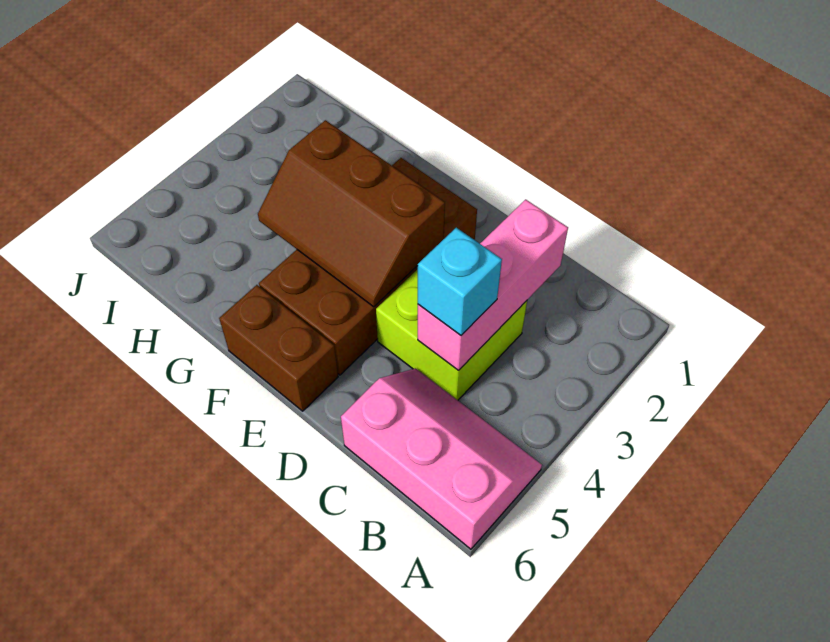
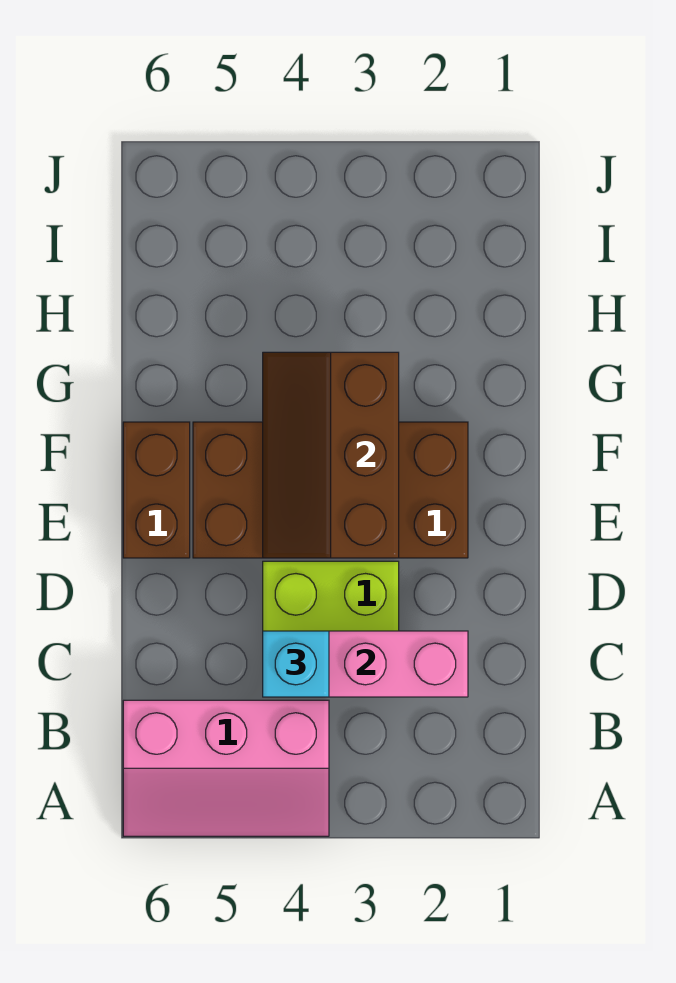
pink slope A5:C6 level 1 top 6 -> pink slope A4:B6 level 1 top B

